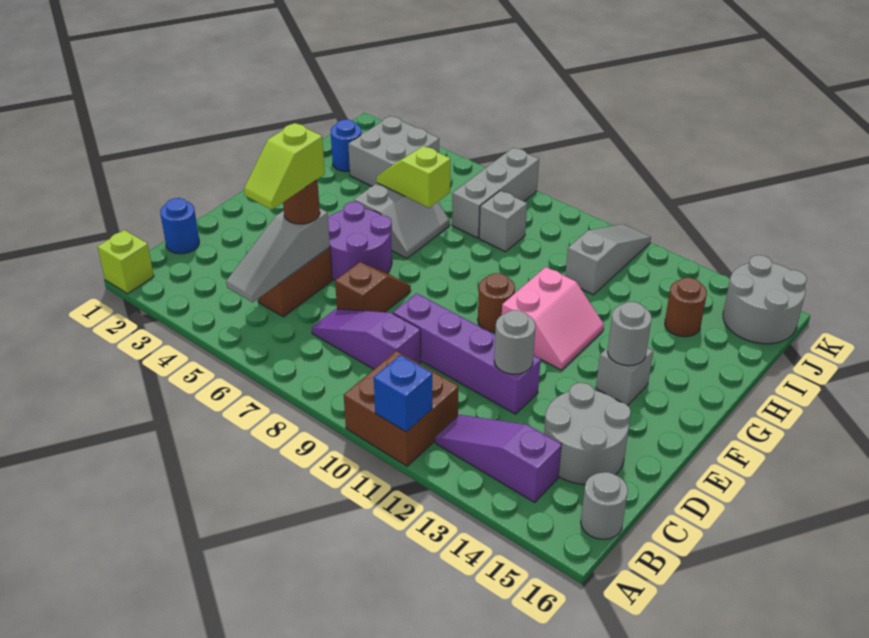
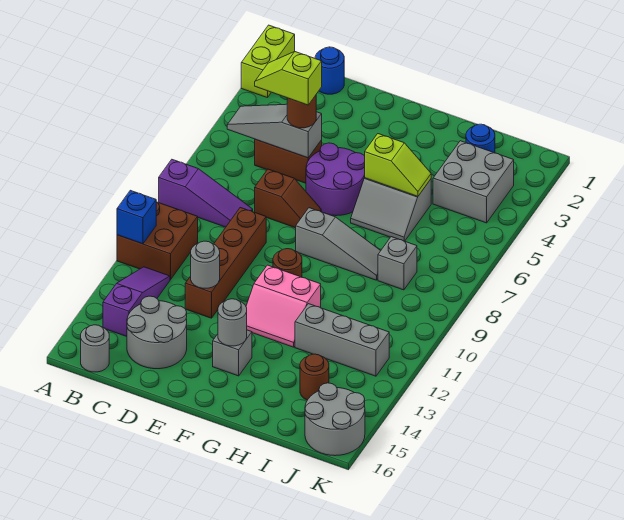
lime brick A1 level 1 -> lime brick A1:A2 level 1
purple slope C7:C9 level 1 top 9 -> purple slope A8:C8 level 1 top A
purple brick D9:D12 level 1 -> brown brick D9:D12 level 1
lime slope H5:H6 level 2 top 6 -> lime slope G5:H5 level 2 top G
grey brick I7:K7 level 1 -> grey brick H12:J12 level 1
grey slope I11:K11 level 1 top I -> grey slope F8:H8 level 1 top F

